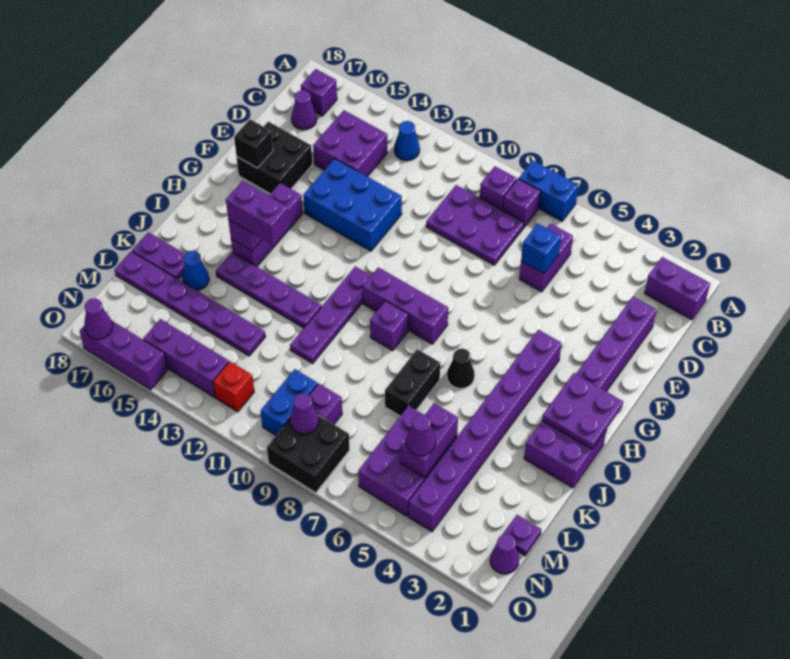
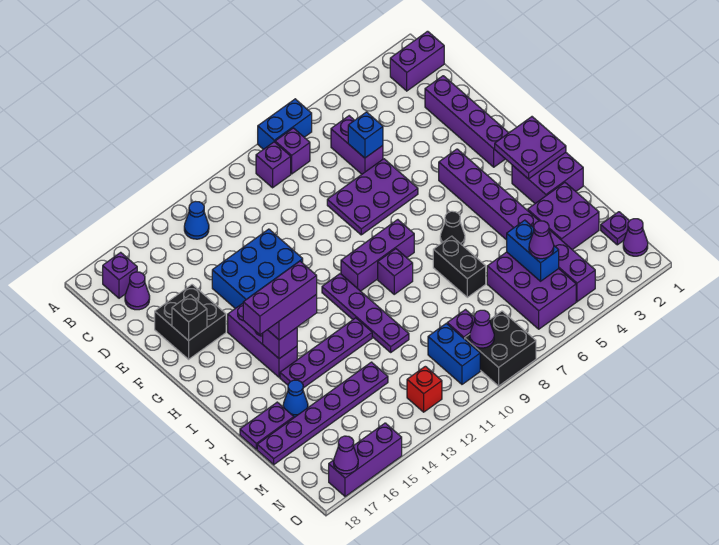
purple plate C8:D10 level 1 -> purple plate E6:F8 level 1
purple brick C14:D15 level 1 -> purple brick K2:L3 level 1
purple brick L5:M5 level 2 -> blue brick L5:M5 level 2
purple brick N13:N15 level 1 -> purple brick I14:I16 level 4

